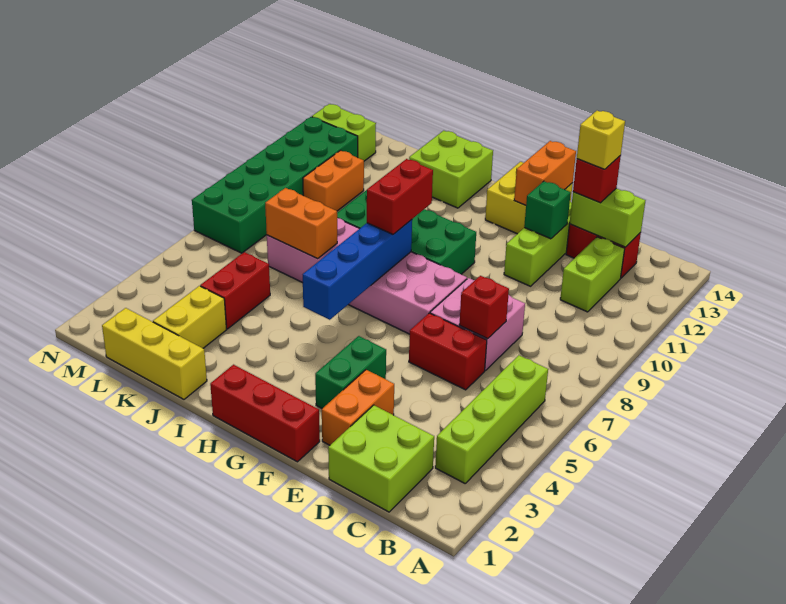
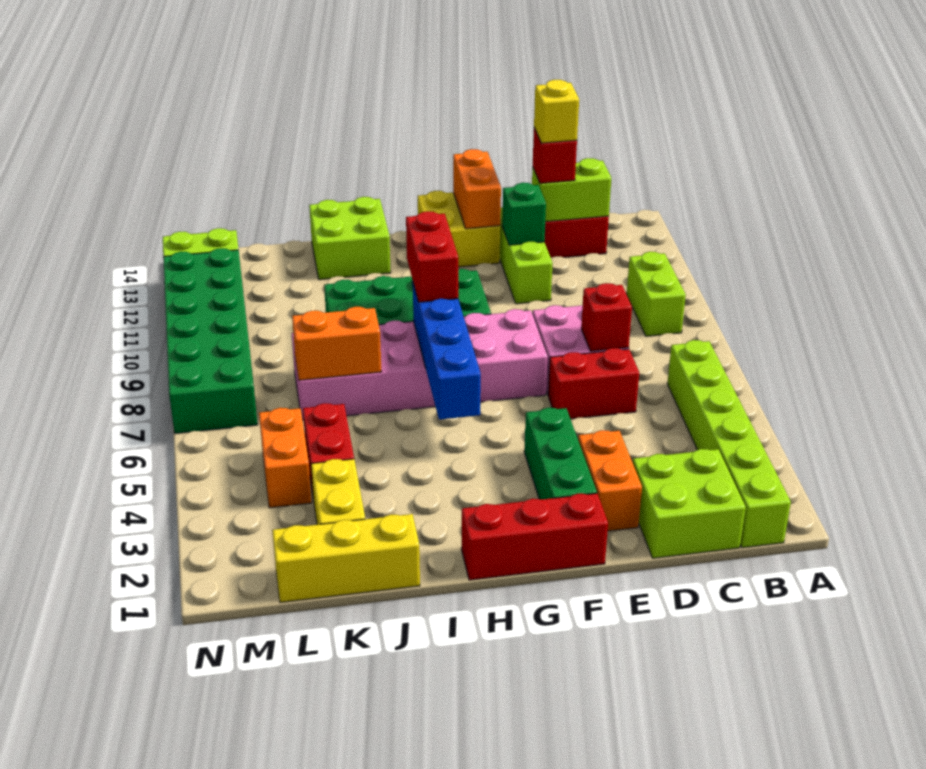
lime brick B3:B6 level 1 -> lime brick B1:B6 level 1
lime brick C11:C12 level 1 -> lime brick B9:B10 level 1
green brick F3:F4 level 1 -> green brick F2:F4 level 1
orange brick L10:L11 level 1 -> orange brick L4:L5 level 1

